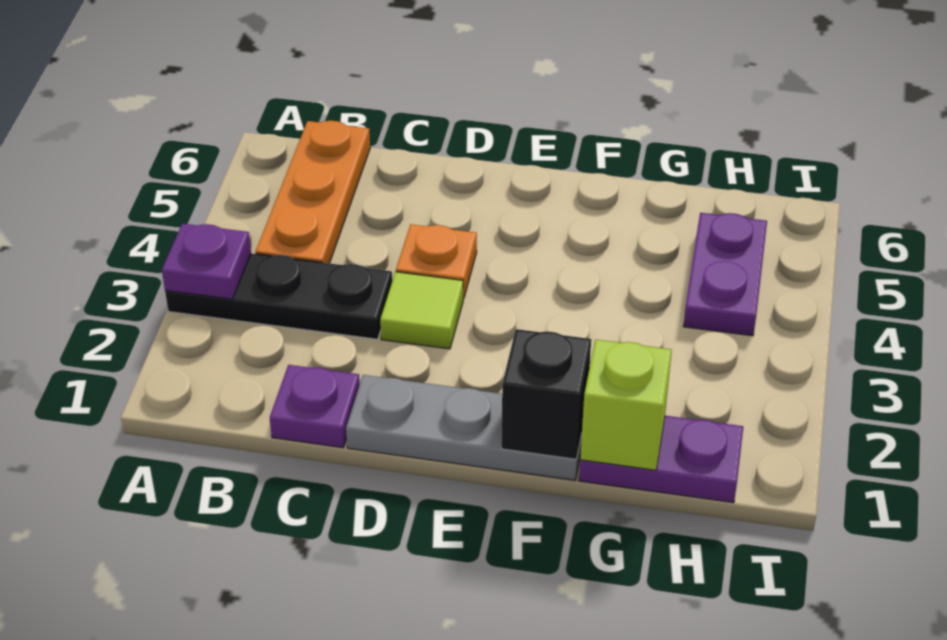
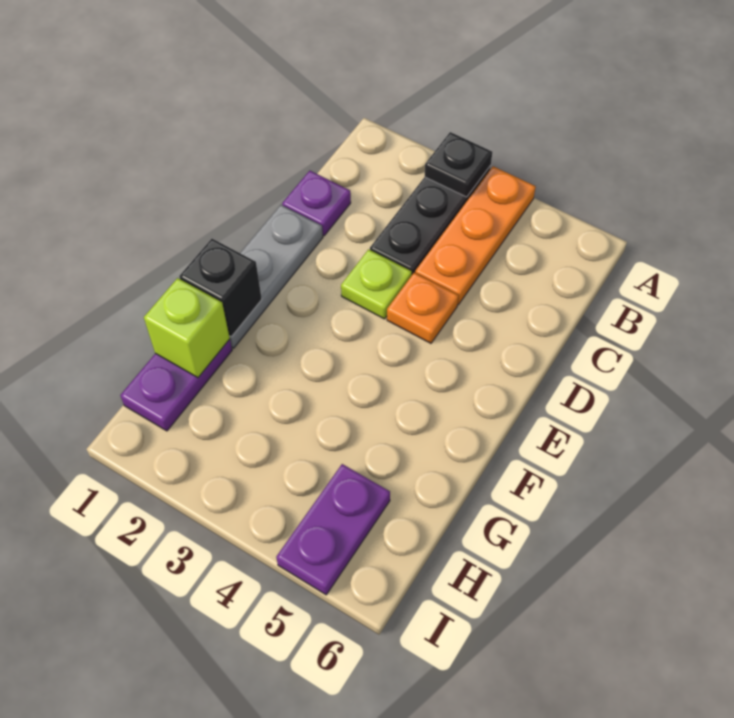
purple plate A3 level 2 -> black plate A3 level 2
orange plate B4:B6 level 1 -> orange plate A4:C4 level 1
lime tile D3 level 1 -> lime plate D3 level 1
purple plate H4:H5 level 1 -> purple plate H5:I5 level 1

